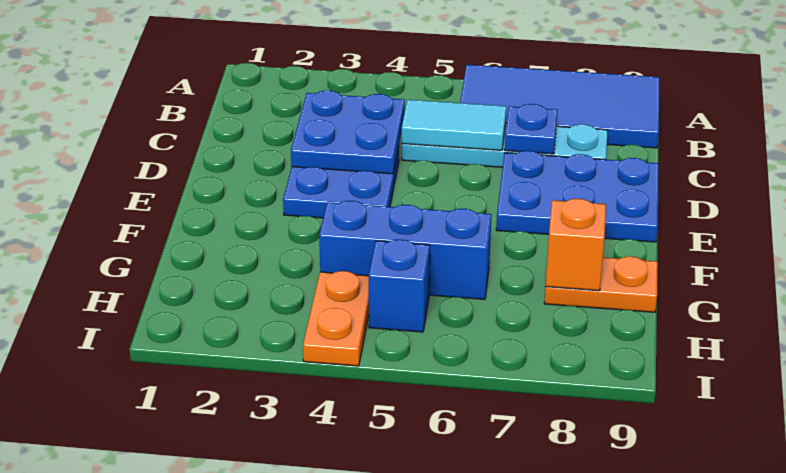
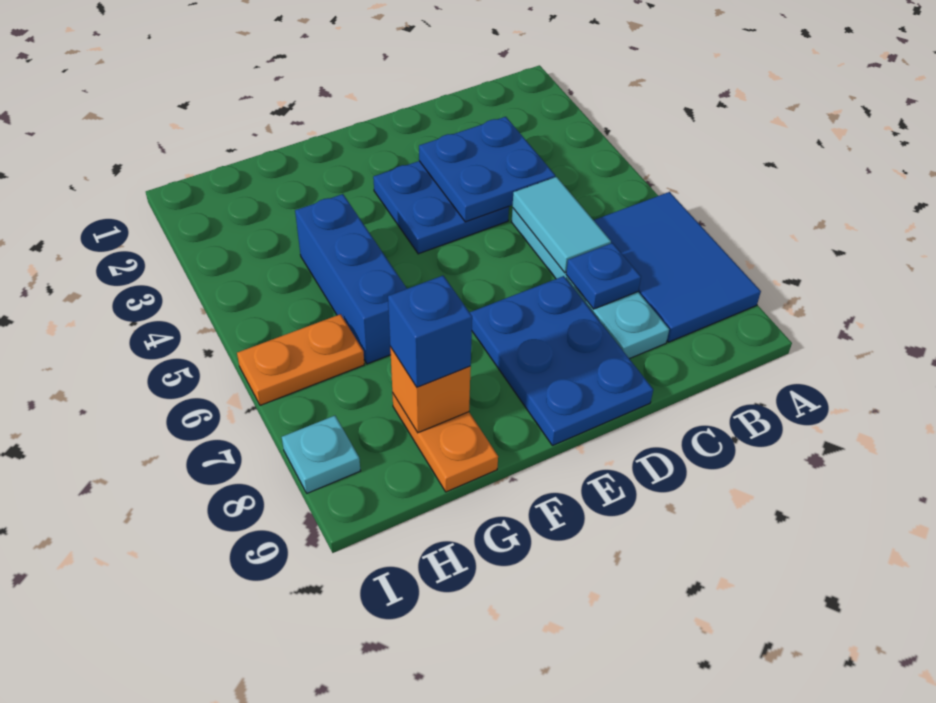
blue tile A6:B9 level 1 -> blue tile A6:B8 level 1
orange plate H4:I4 level 1 -> orange plate H6:I6 level 1
blue brick H5 level 1 -> blue brick G8 level 3
none -> cyan plate I8 level 1

